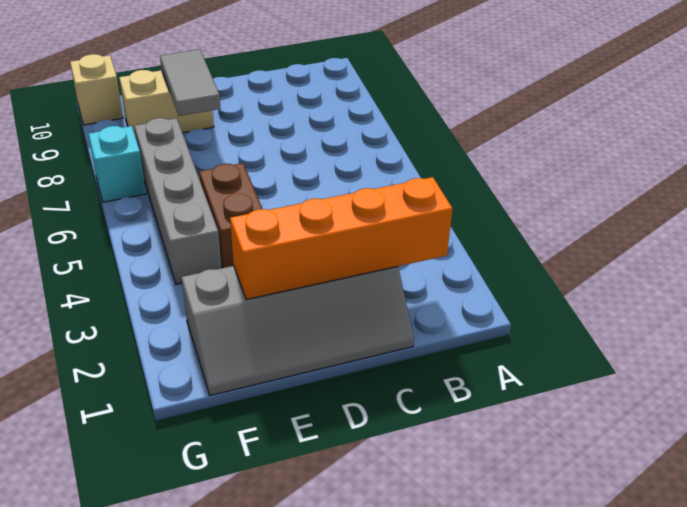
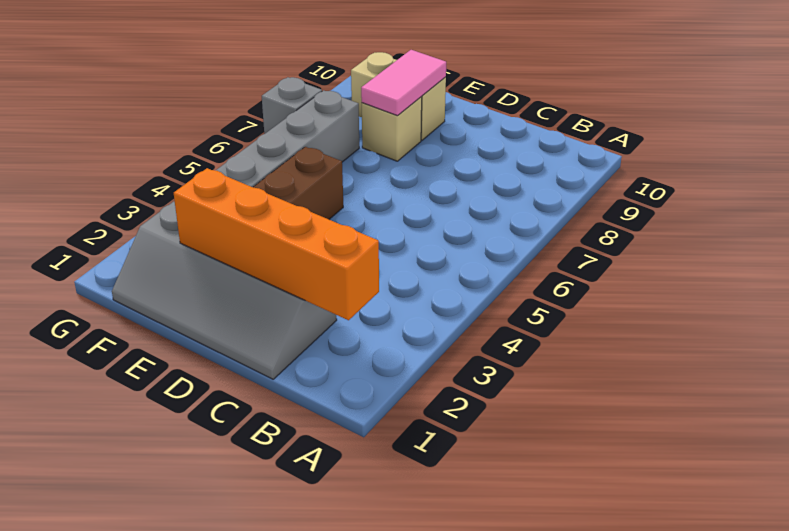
grey tile E8:E9 level 2 -> pink tile E8:E9 level 2
cyan brick G7 level 1 -> grey brick G7 level 1
tan brick G10 level 1 -> tan brick E8 level 1

